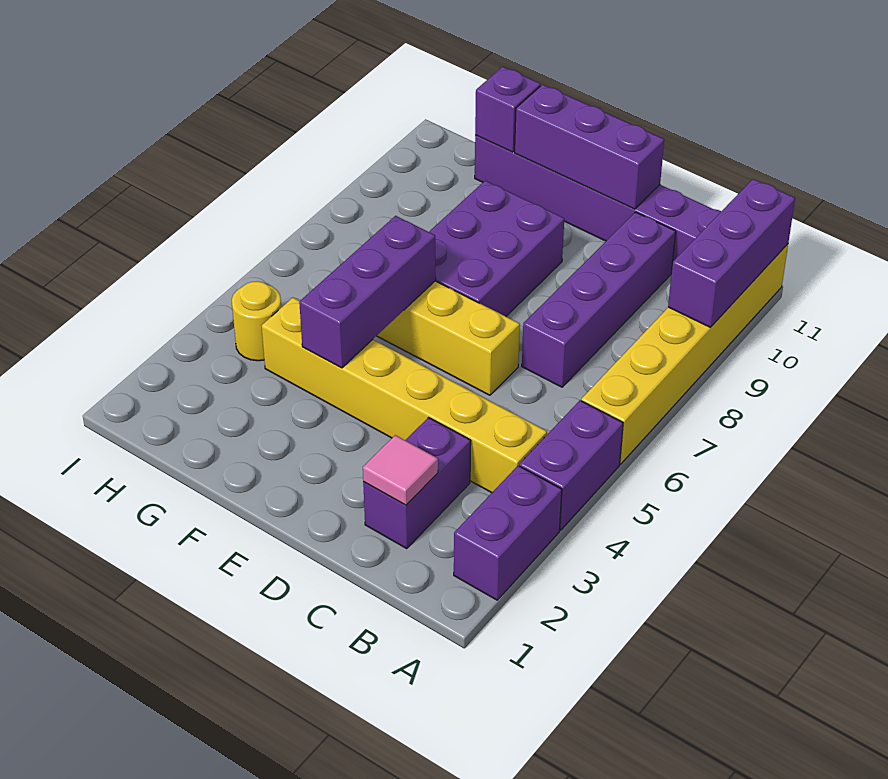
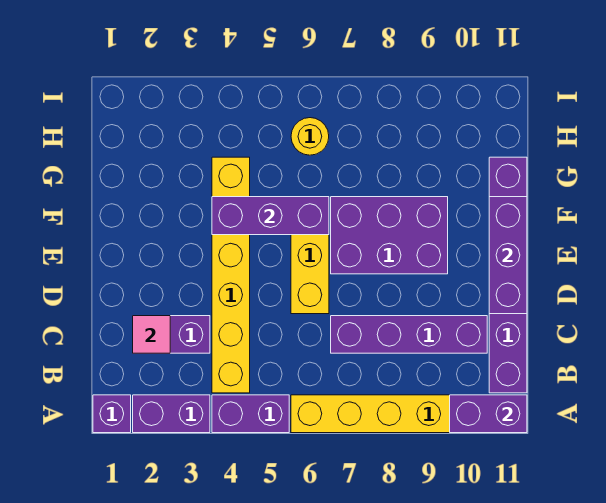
purple brick A9:A11 level 2 -> purple brick A10:A11 level 2
purple brick G11 level 2 -> purple brick A1 level 1
yellow round brick H4 level 1 -> yellow round brick H6 level 1

